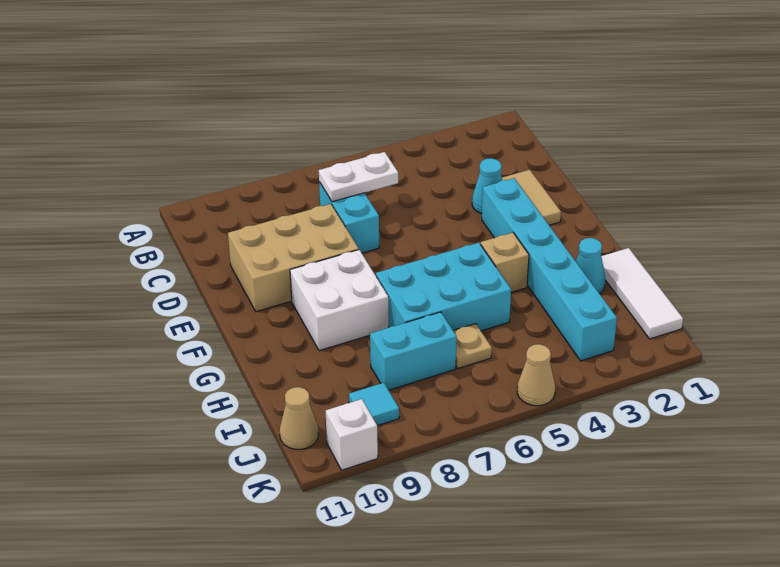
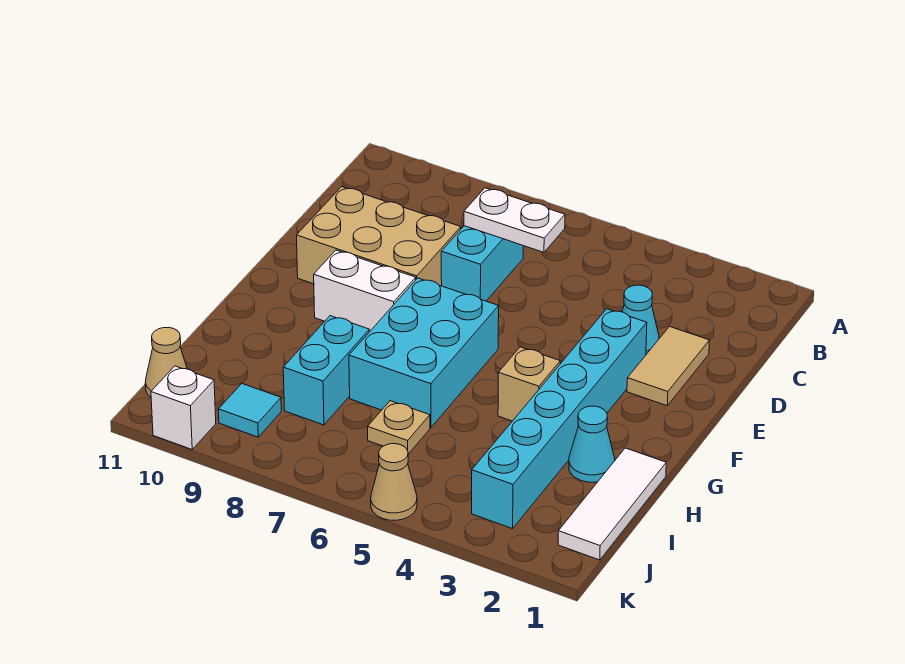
white brick F8:G9 level 1 -> white brick F8:F9 level 1
cyan brick G5:H7 level 1 -> cyan brick F6:H7 level 1
cyan brick I7:I8 level 1 -> cyan brick H8:I8 level 1

